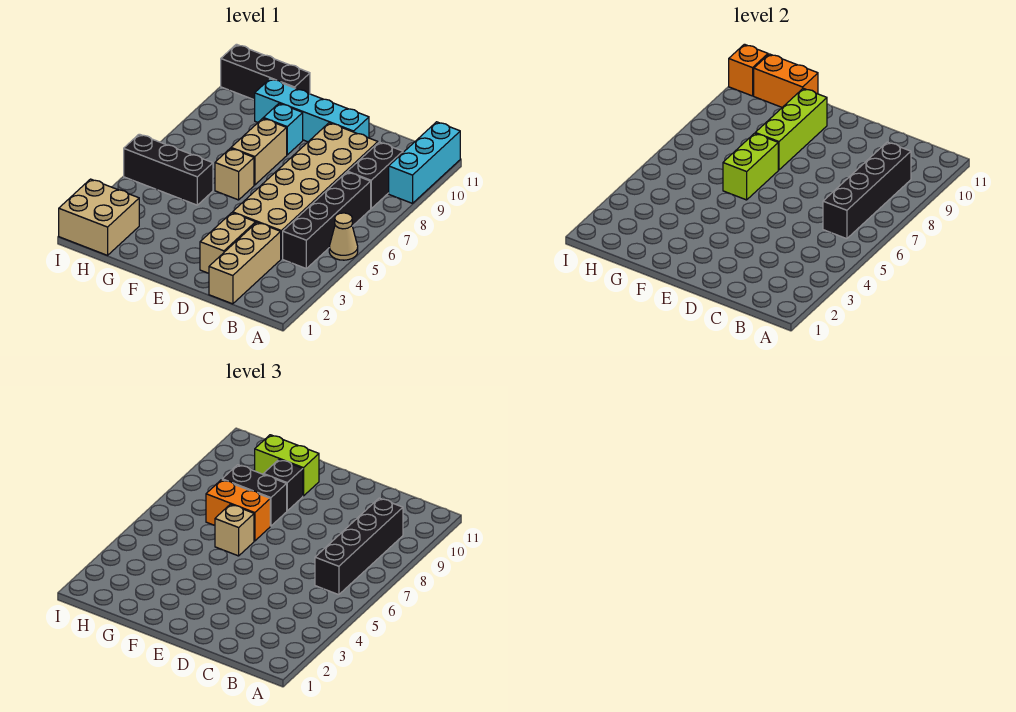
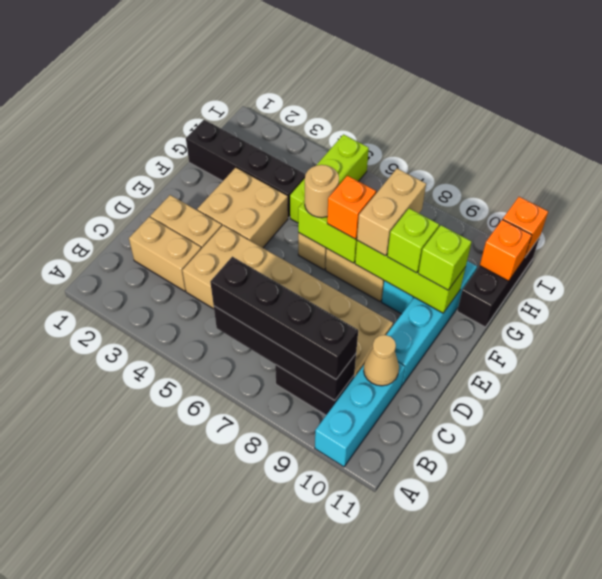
tan cone A5 level 1 -> tan cone C10 level 2
cyan brick A9:A11 level 1 -> cyan brick A10:C10 level 1
black brick B4:B7 level 1 -> black brick G1:G4 level 1
tan brick C1:C3 level 1 -> tan brick C2:C3 level 1
tan brick F6 level 3 -> tan round brick F6 level 3
orange brick F7:G7 level 3 -> orange brick F7 level 3
black brick F8:G8 level 3 -> tan brick F8:G8 level 3
black brick F9 level 3 -> lime brick F9 level 3
lime brick F10:G10 level 3 -> lime brick F10 level 3
black brick G5:I5 level 1 -> lime brick G5:I5 level 1
orange brick G11:H11 level 2 -> orange brick H11 level 2
tan brick H1:I2 level 1 -> tan brick E3:F4 level 1

